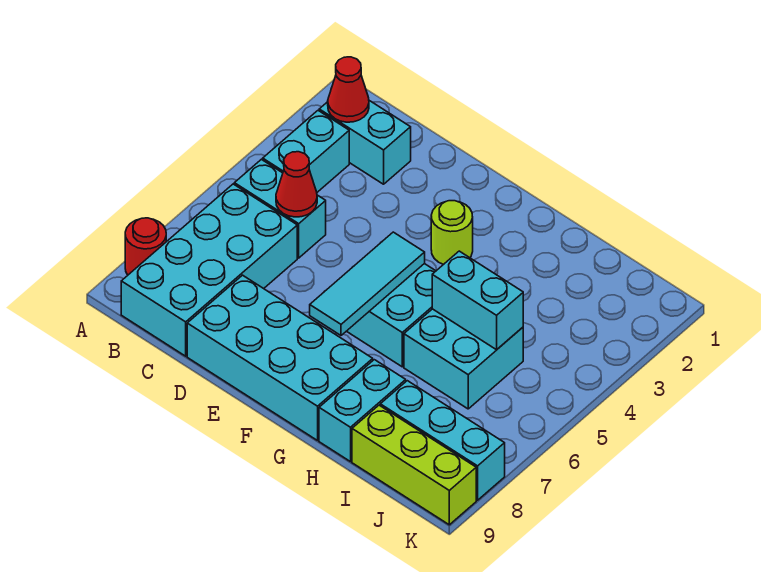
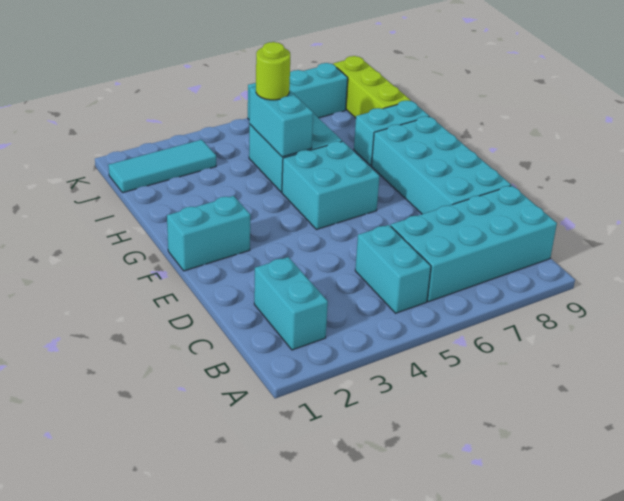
red round brick A8 level 1 -> none
red cone B2 level 2 -> none
cyan brick B3:B4 level 1 -> cyan brick F1:F2 level 1
red cone C5 level 2 -> none
lime round brick F3 level 1 -> lime round brick I5 level 3
cyan tile F5:F7 level 2 -> cyan tile J1:J3 level 1
cyan brick I8:K8 level 1 -> cyan brick K6:K8 level 1

